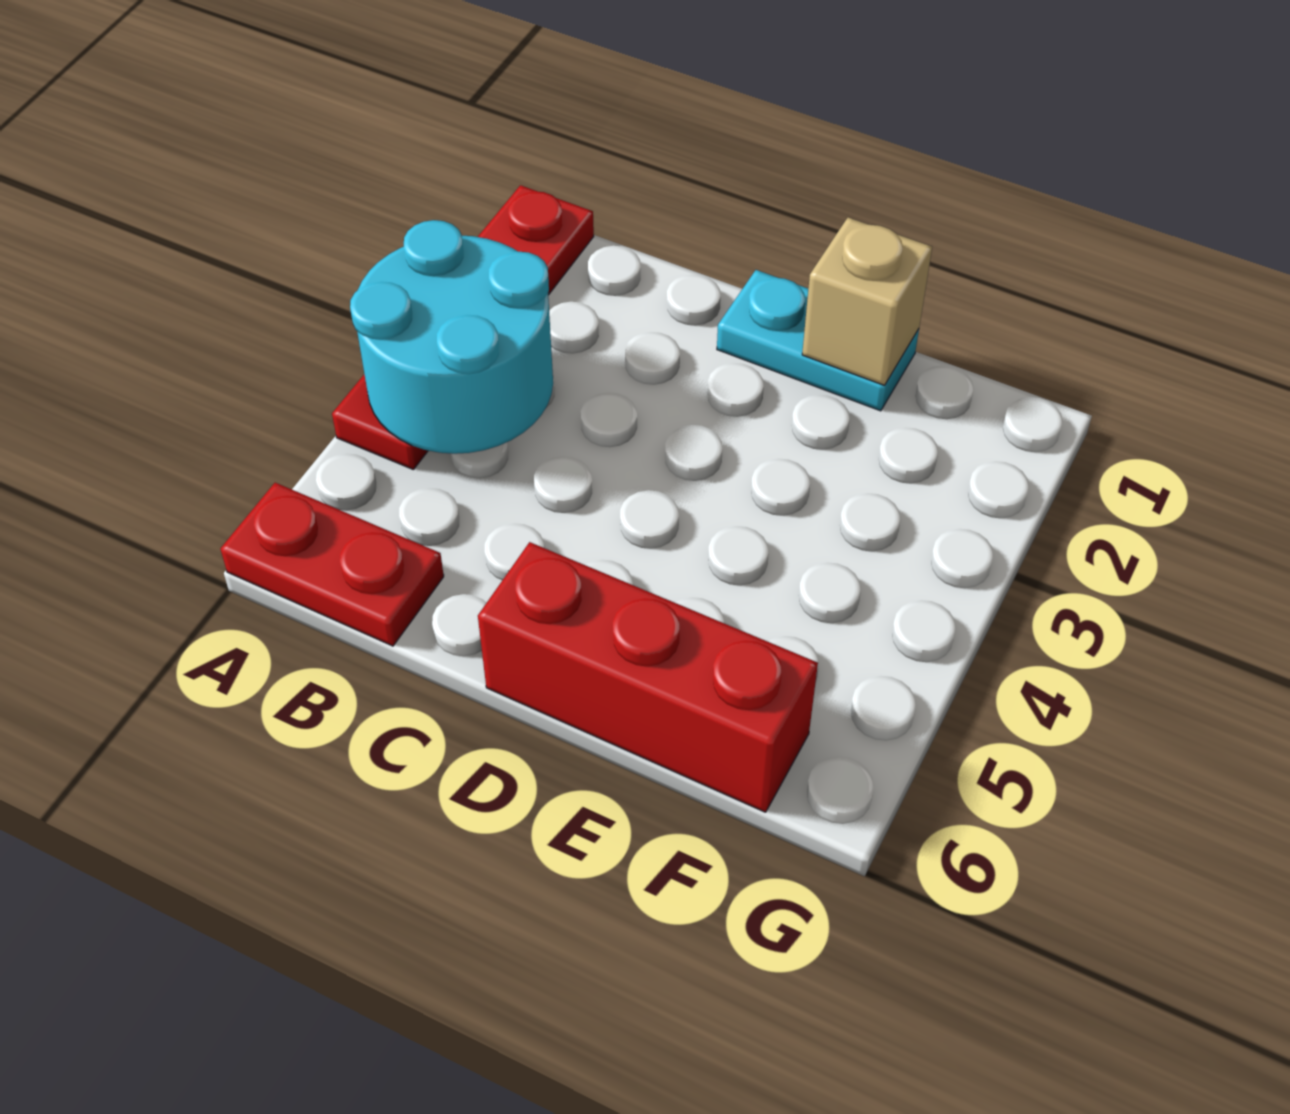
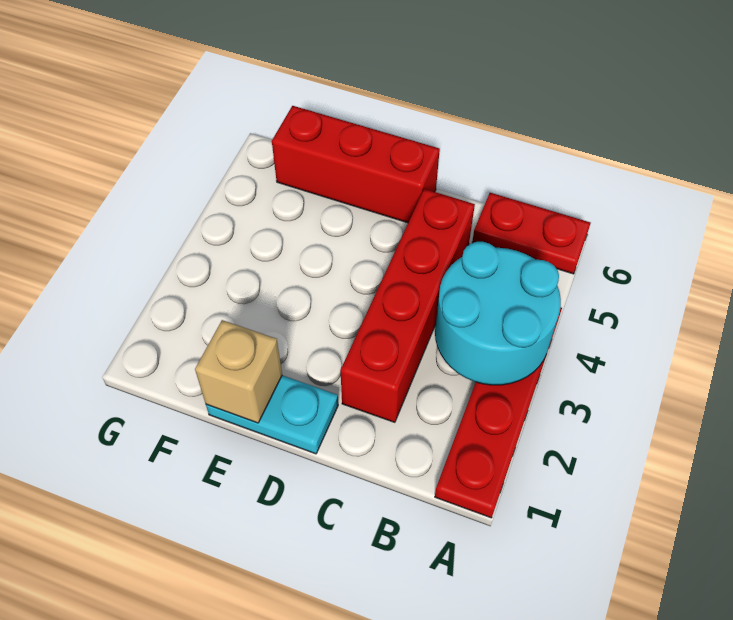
none -> red brick C2:C5 level 1

